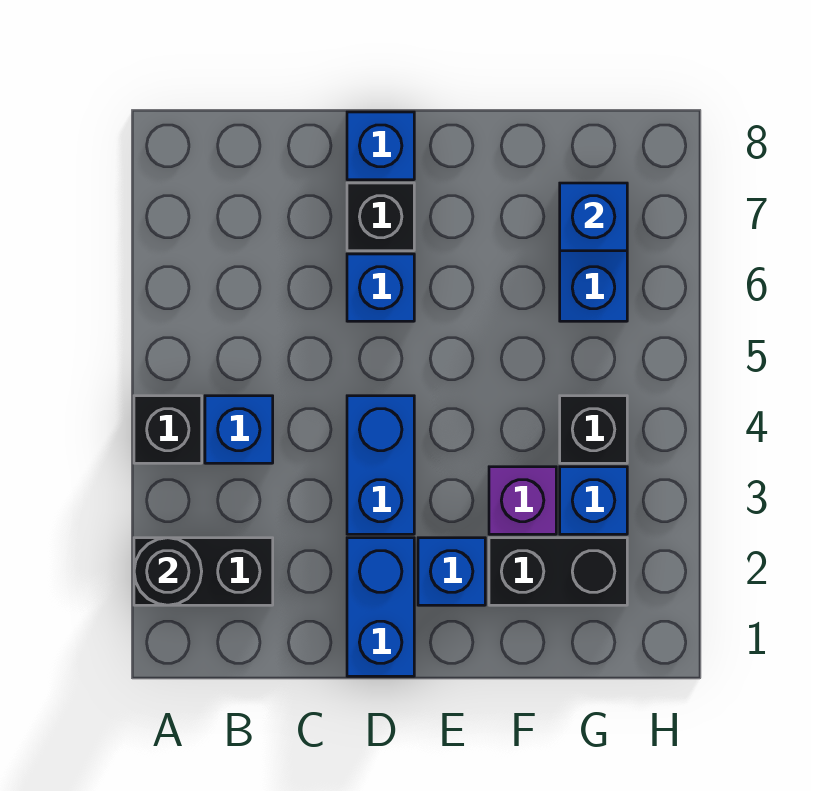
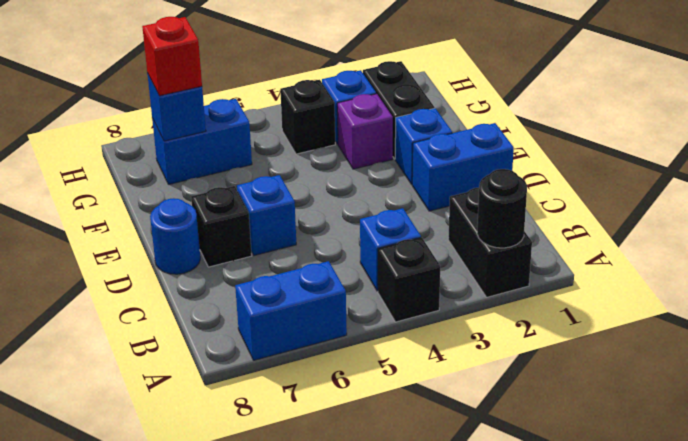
blue brick D3:D4 level 1 -> blue brick A6:A7 level 1
blue brick D8 level 1 -> blue round brick D8 level 1
none -> red brick G7 level 3

